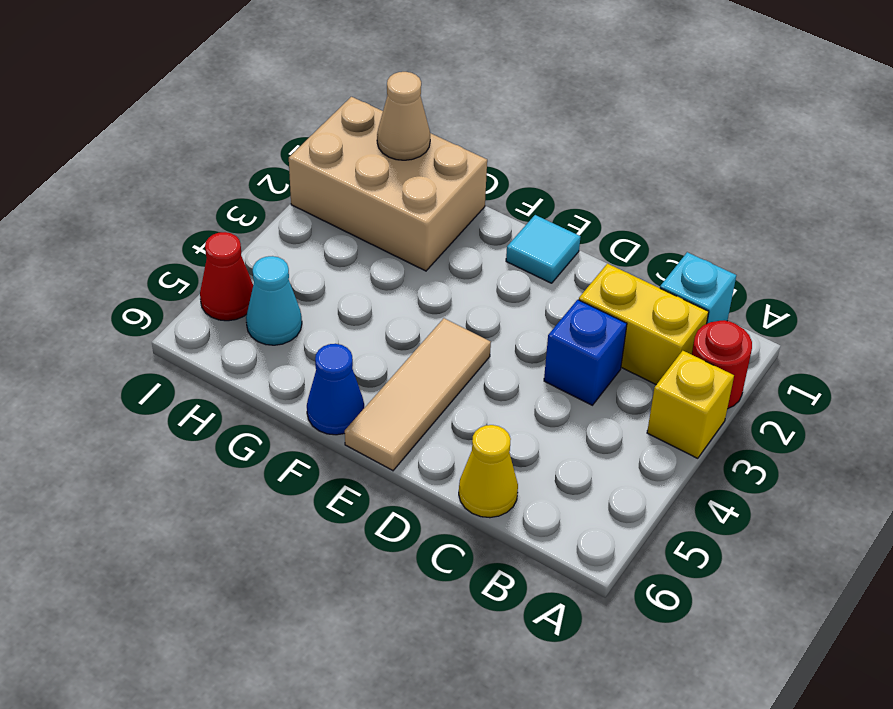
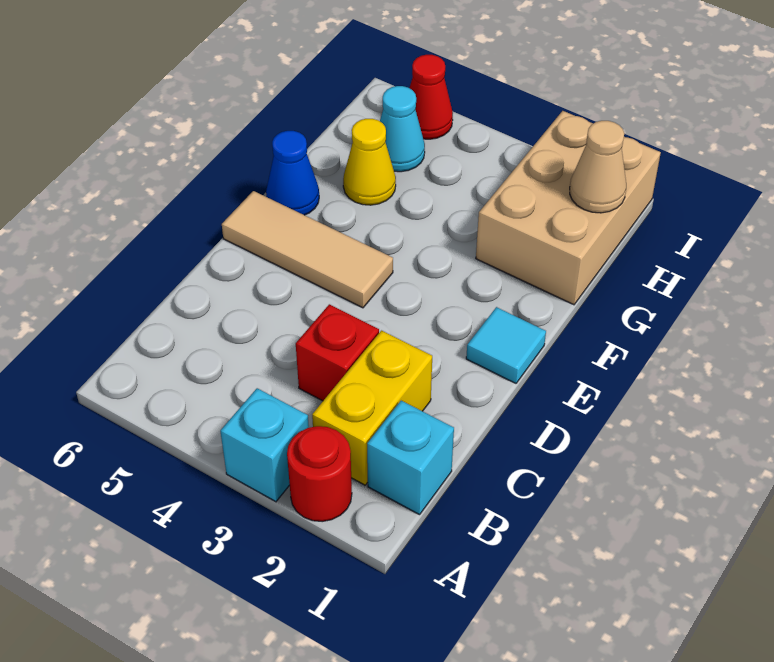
yellow brick A3 level 1 -> cyan brick A3 level 1
blue brick C3 level 1 -> red brick C3 level 1
yellow cone C6 level 1 -> yellow cone G5 level 1

